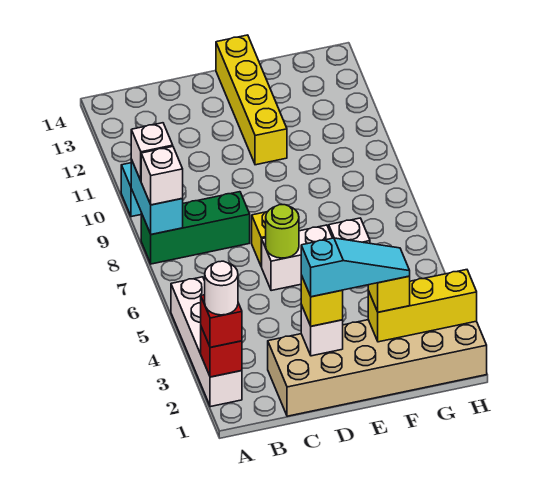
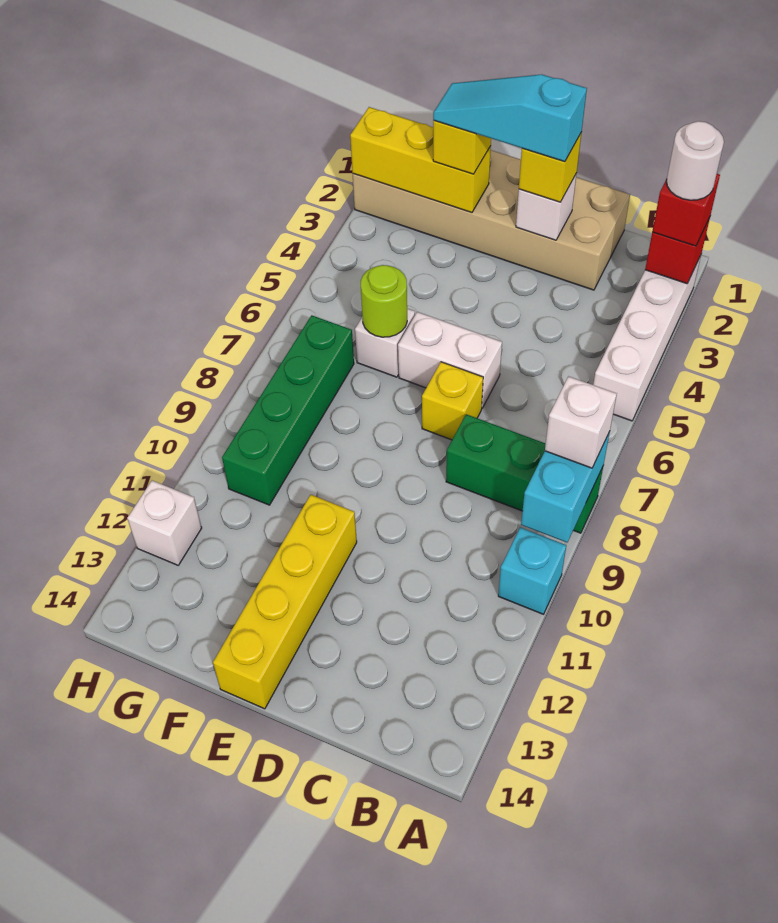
white brick A9 level 3 -> white brick H12 level 1
lime round brick D6 level 2 -> lime round brick F6 level 2
none -> green brick G7:G10 level 1

